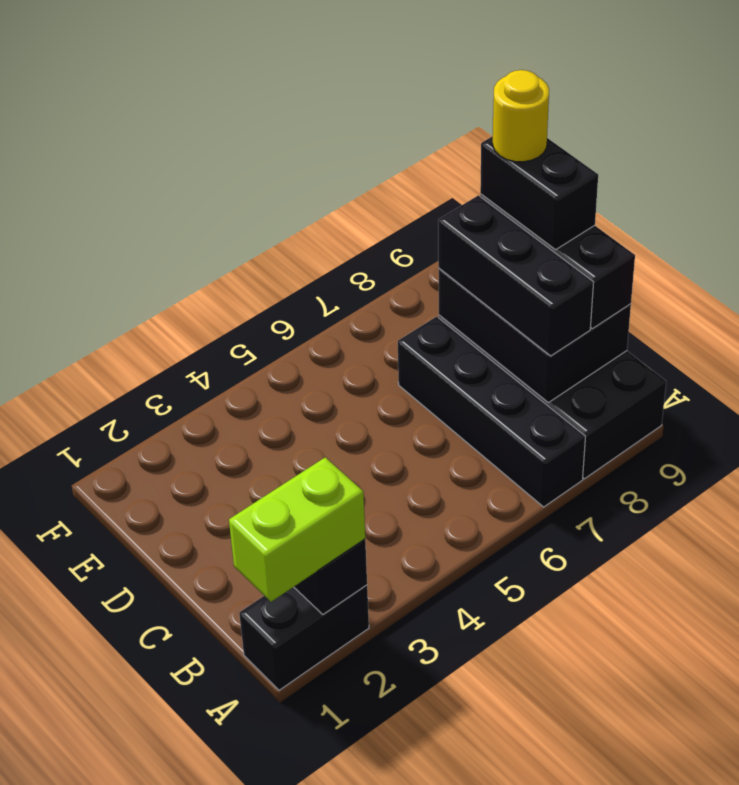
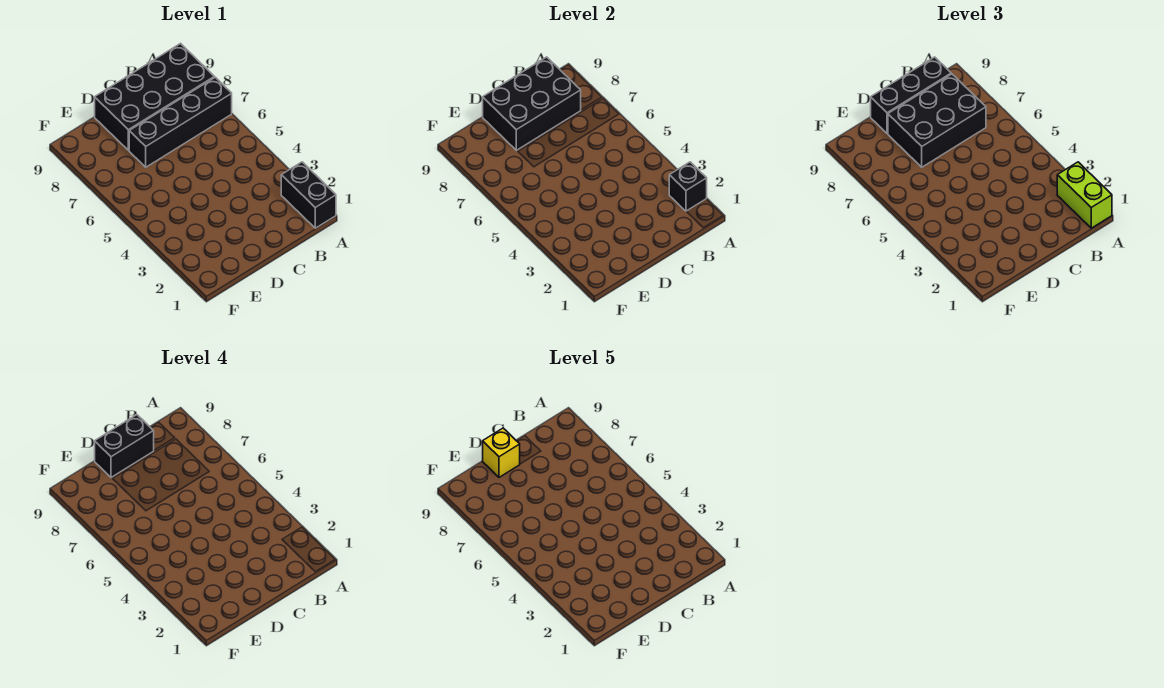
black brick B8:D8 level 3 -> black brick B7:D8 level 3
yellow round brick D9 level 5 -> yellow brick D9 level 5

